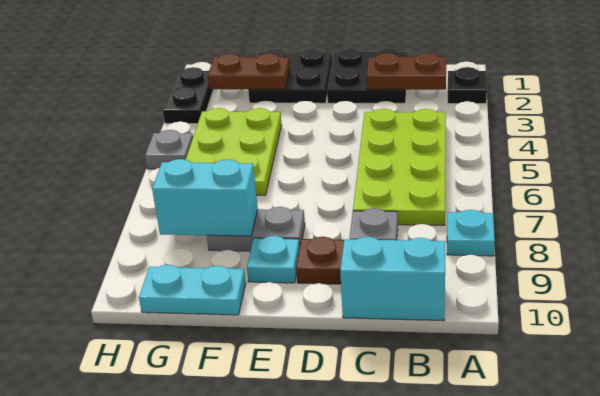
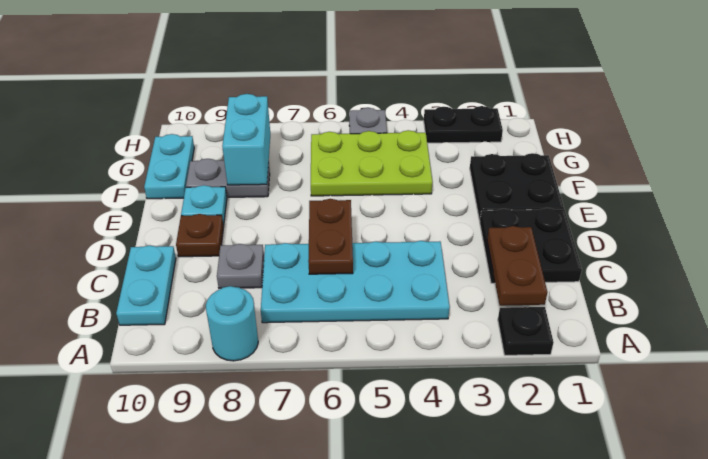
cyan plate A8 level 1 -> cyan round brick A8 level 1
lime plate B4:C7 level 1 -> cyan plate B4:C7 level 1
cyan brick B10:C10 level 1 -> cyan plate B10:C10 level 1
grey plate E8:F8 level 1 -> grey plate F8:F9 level 1
brown plate F2:G2 level 2 -> brown plate C6:D6 level 2

